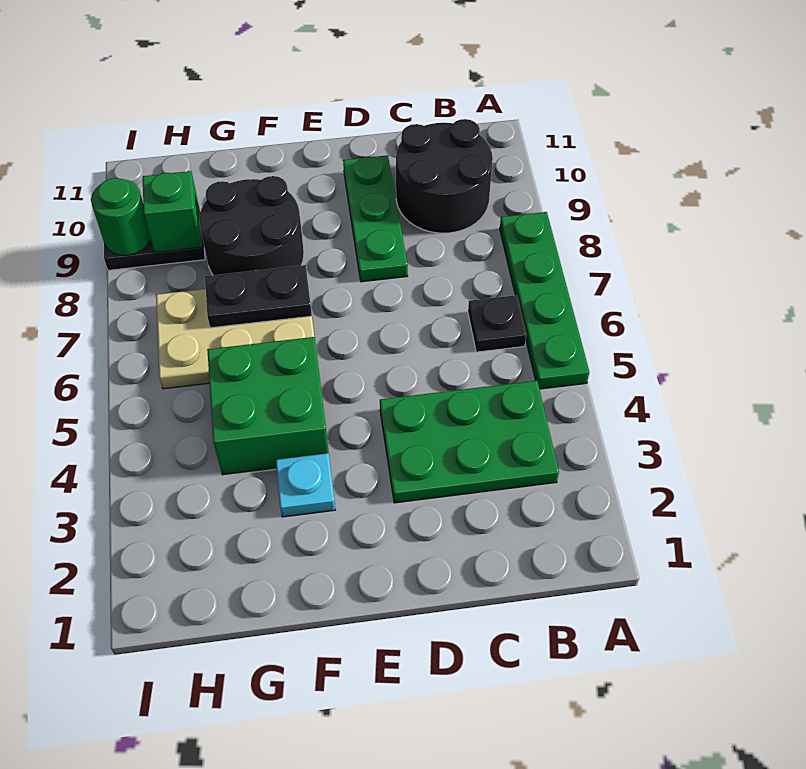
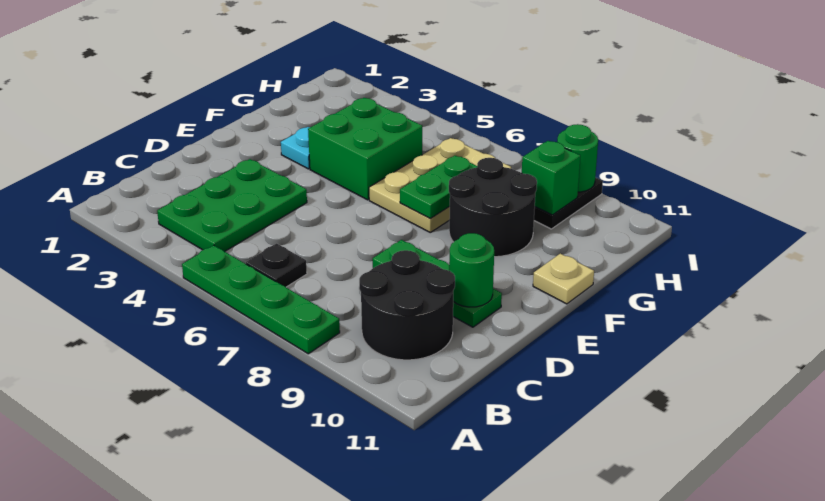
none -> green round brick D10 level 2
black plate F7:G7 level 2 -> green plate F7:G7 level 2
none -> tan plate F11 level 1

